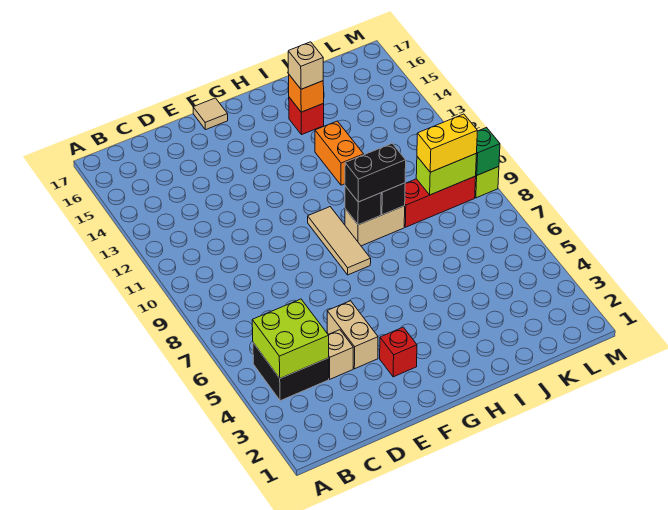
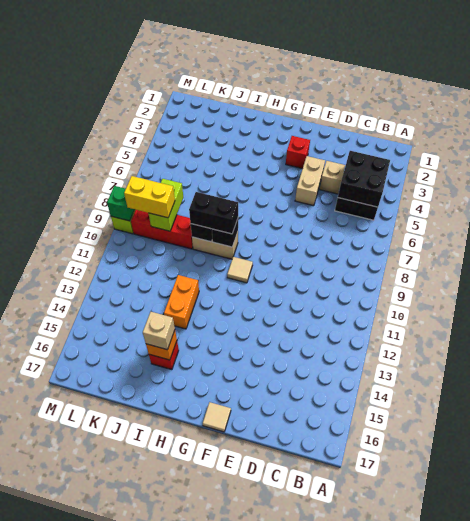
lime brick B4:C5 level 2 -> black brick B4:C5 level 2
tan tile G8:G10 level 1 -> tan tile G10 level 1
lime brick K9:L9 level 2 -> lime brick K8:K9 level 2

